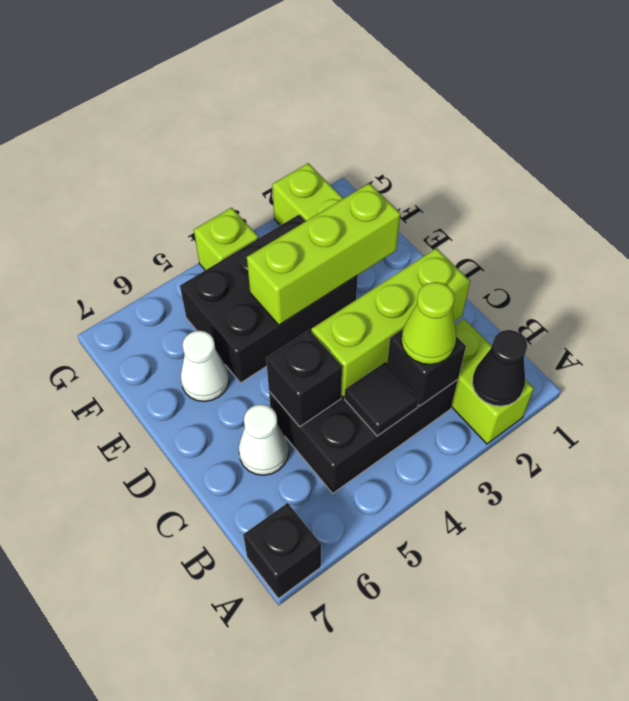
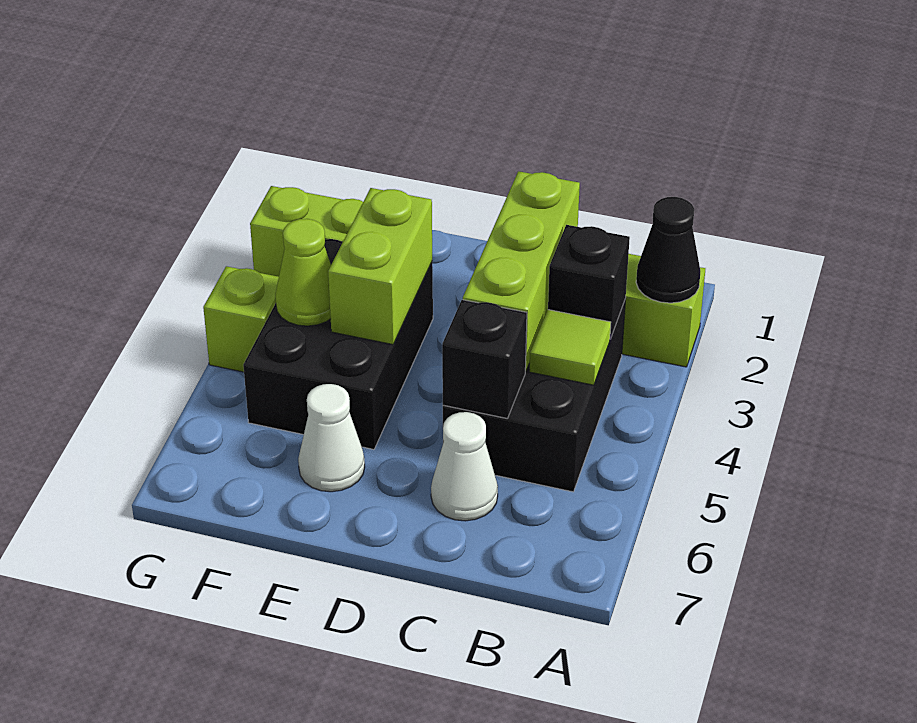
black brick A7 level 1 -> none
lime cone B3 level 3 -> lime cone F4 level 2
black tile B4 level 2 -> lime tile B4 level 2
lime brick E2:E4 level 2 -> lime brick E3:E4 level 2

